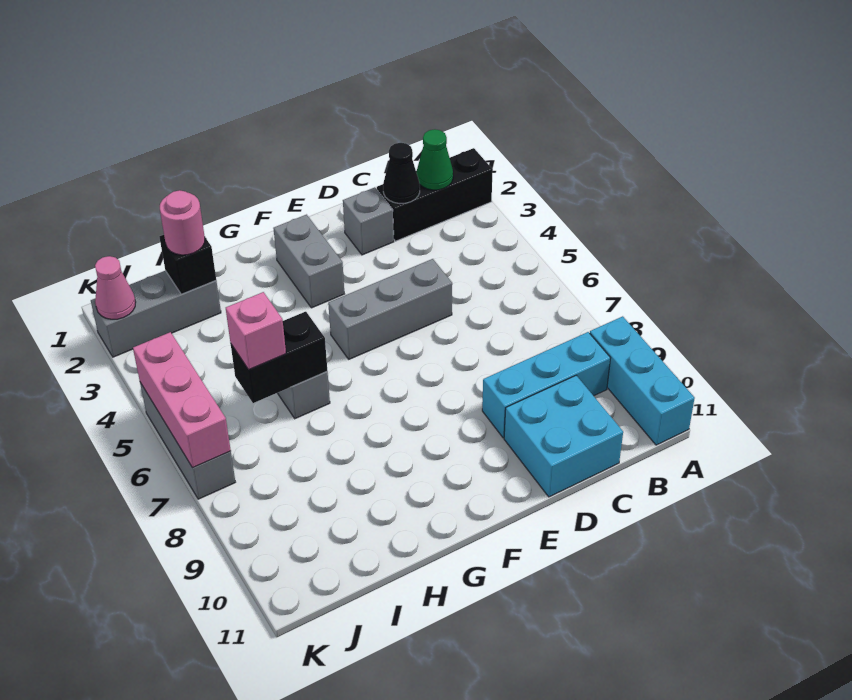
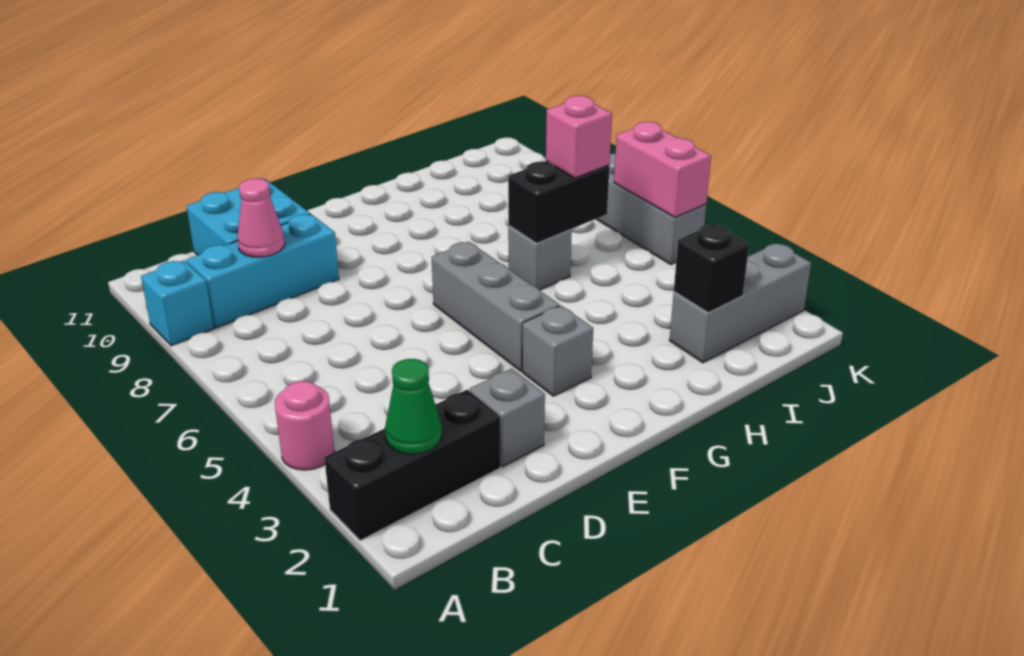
cyan brick A9:A11 level 1 -> cyan brick A9 level 1
black cone C2 level 2 -> none
grey brick D5:F5 level 1 -> grey brick F4:F6 level 1
grey brick F2:F3 level 1 -> grey brick F3 level 1
pink round brick I2 level 3 -> pink round brick A4 level 1
pink cone K2 level 2 -> pink cone C9 level 2
pink brick K5:K7 level 2 -> pink brick K5:K6 level 2

